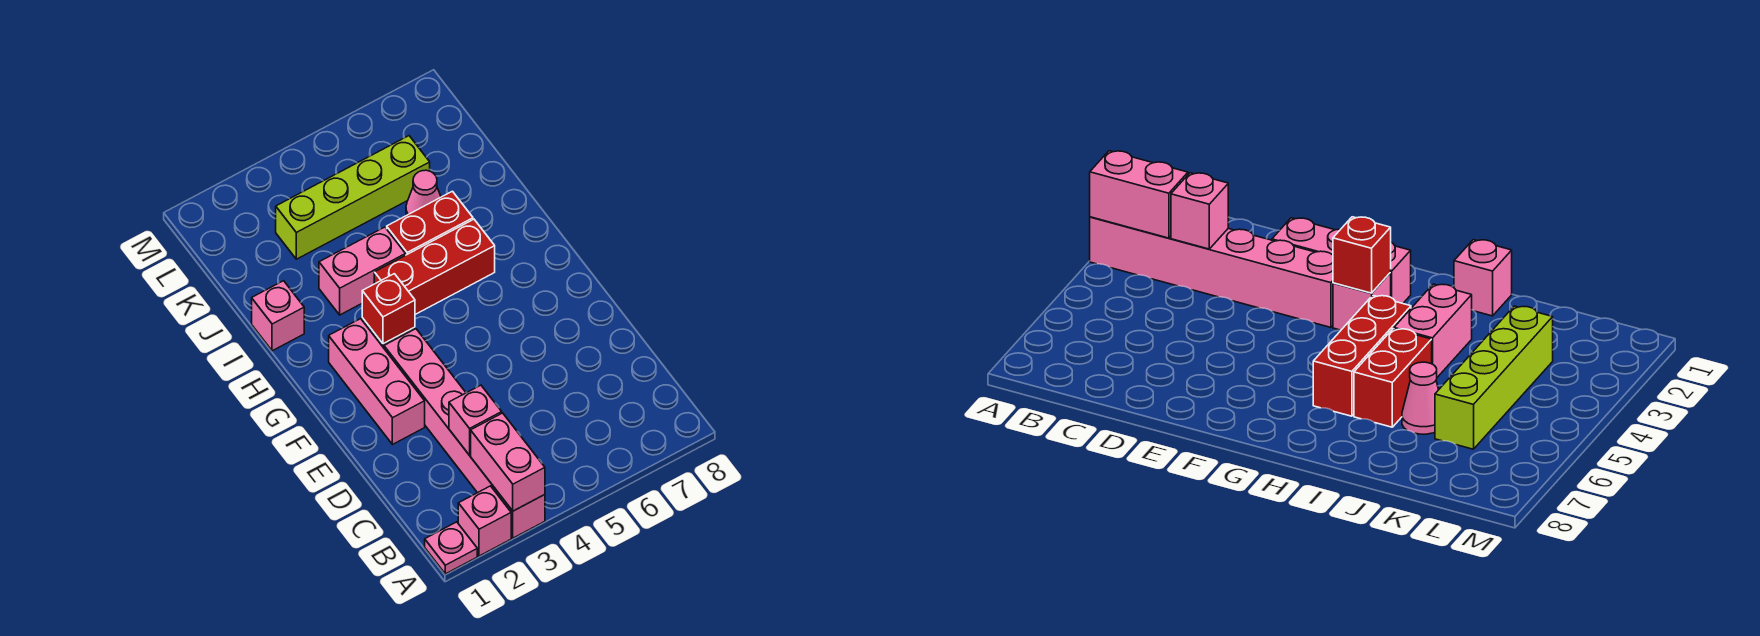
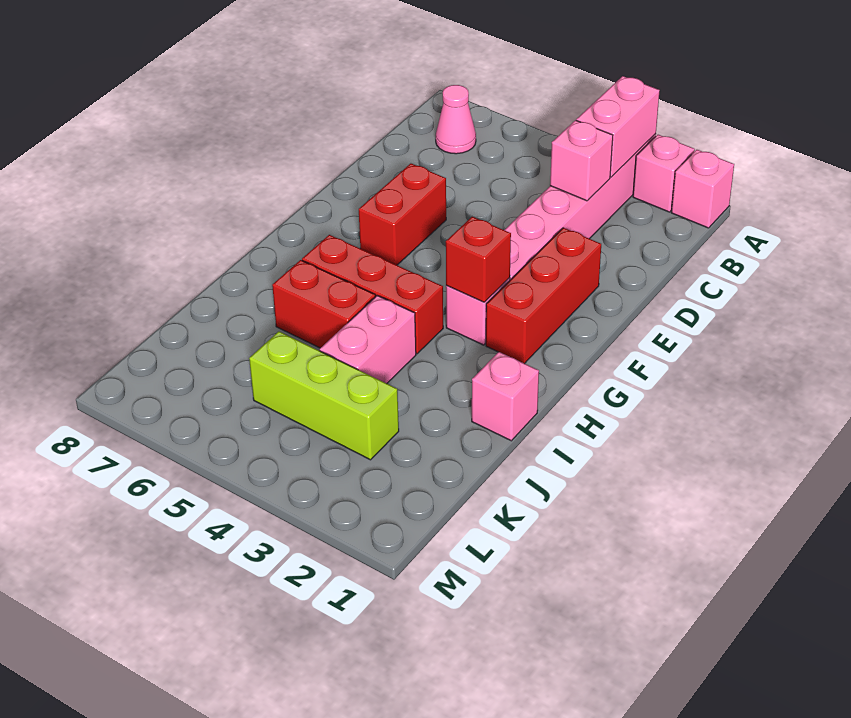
pink plate A1 level 1 -> pink brick A1 level 1
pink brick E2:G2 level 1 -> red brick E2:G2 level 1
none -> red brick E6:F6 level 1
pink brick I3:I4 level 1 -> pink brick I4:J4 level 1
pink cone J6 level 1 -> pink cone B7 level 1
lime brick K3:K6 level 1 -> lime brick K3:K5 level 1

